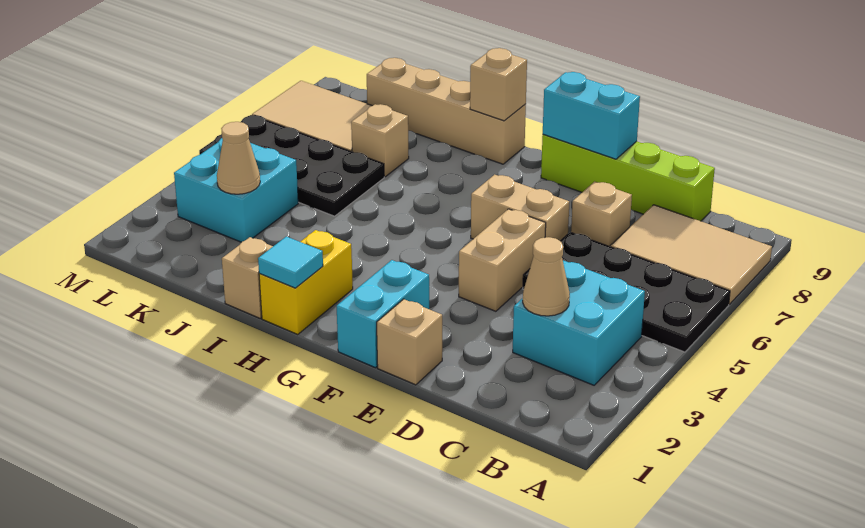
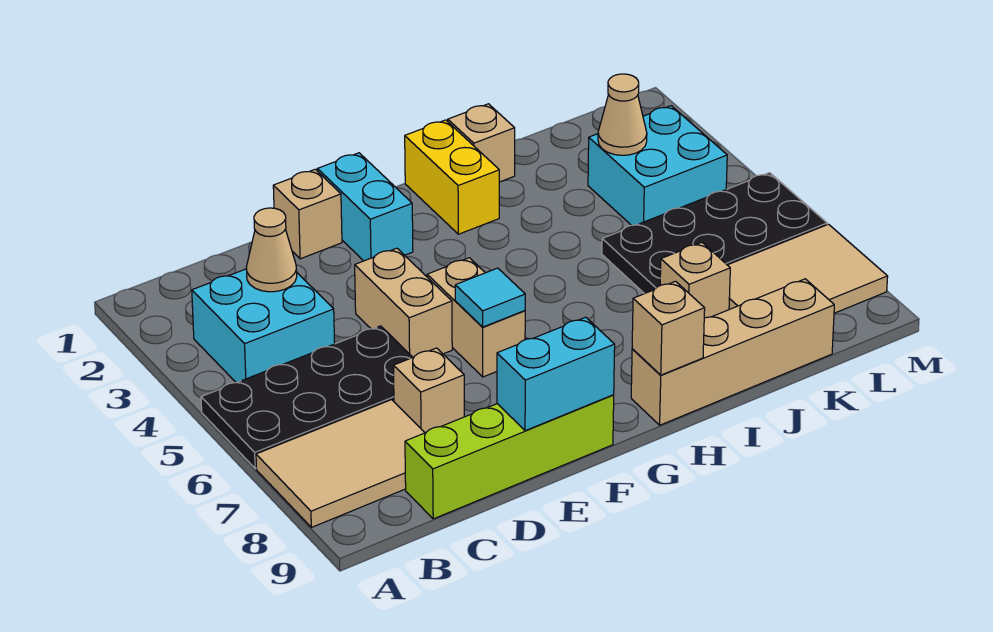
tan brick E6:F6 level 1 -> tan brick F5:F6 level 1
cyan tile H1 level 2 -> cyan tile F6 level 2

